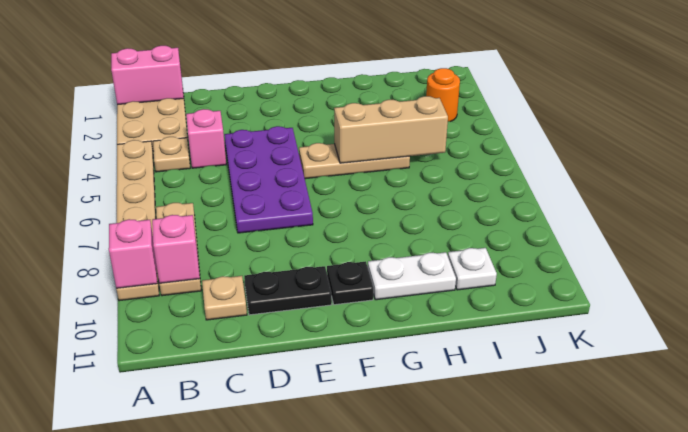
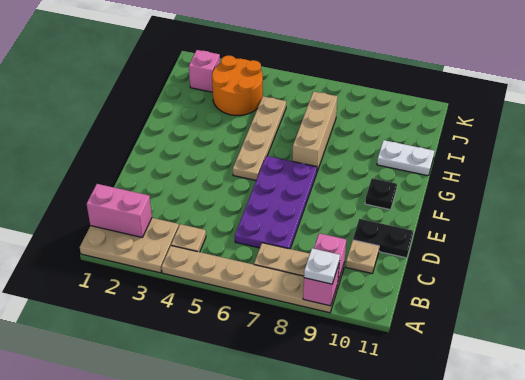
pink brick A1:B1 level 2 -> pink brick B1:B2 level 2
pink brick C4 level 1 -> pink brick J2 level 1
purple plate D4:E7 level 1 -> purple plate C6:F7 level 1
black plate D10:E10 level 1 -> black plate D10:D11 level 1
tan plate F5:H5 level 1 -> tan plate F5:I5 level 1
tan brick G5:I5 level 2 -> tan brick G7:I7 level 1
white plate G10:H10 level 1 -> white plate H10:H11 level 1
white plate I10 level 1 -> white plate A9 level 3
orange round brick J3 level 1 -> orange round brick I3:J4 level 1

